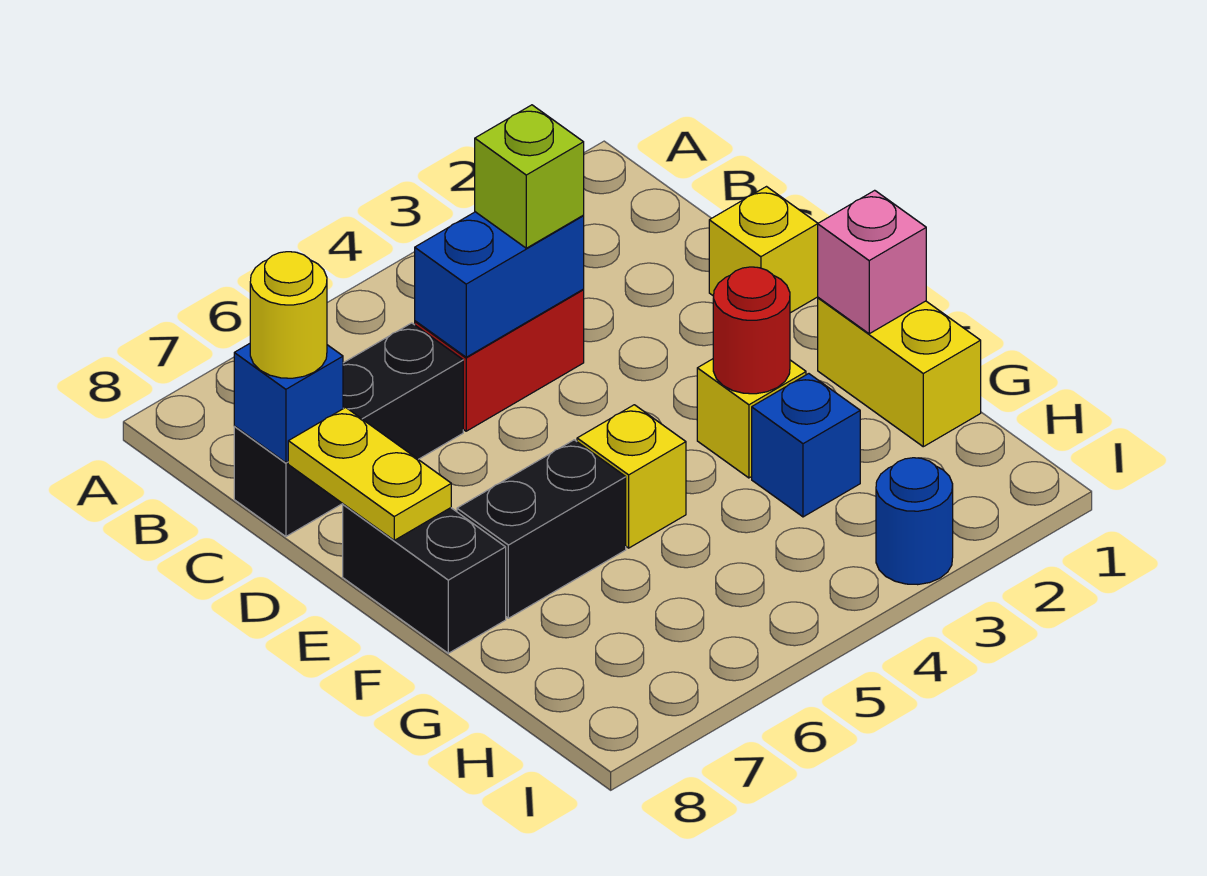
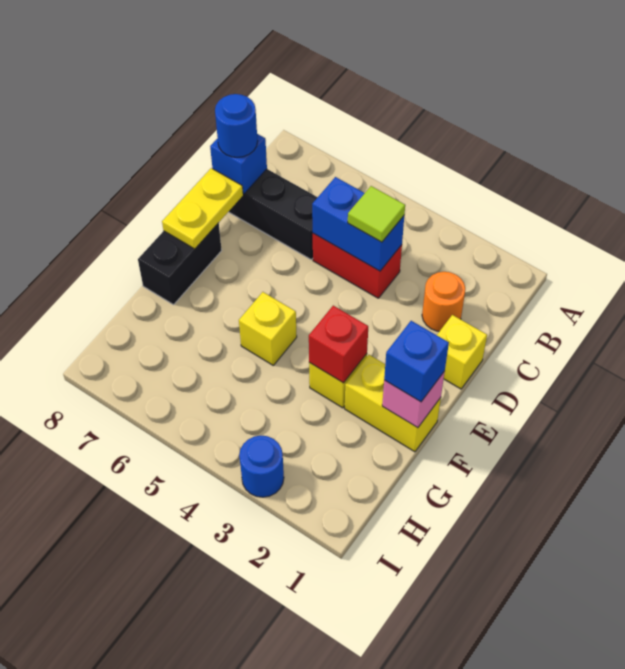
none -> orange round brick C2 level 1
lime brick C4 level 3 -> lime tile C4 level 3
yellow round brick C8 level 3 -> blue round brick C8 level 3
yellow brick F1:G1 level 1 -> yellow brick F1:F2 level 1
red round brick F3 level 2 -> red brick F3 level 2
black brick F6:F7 level 1 -> none
blue brick G3 level 1 -> blue brick F1 level 3

